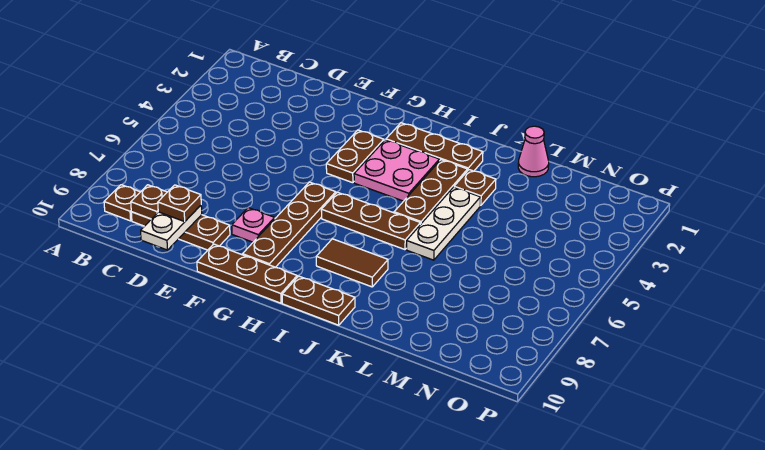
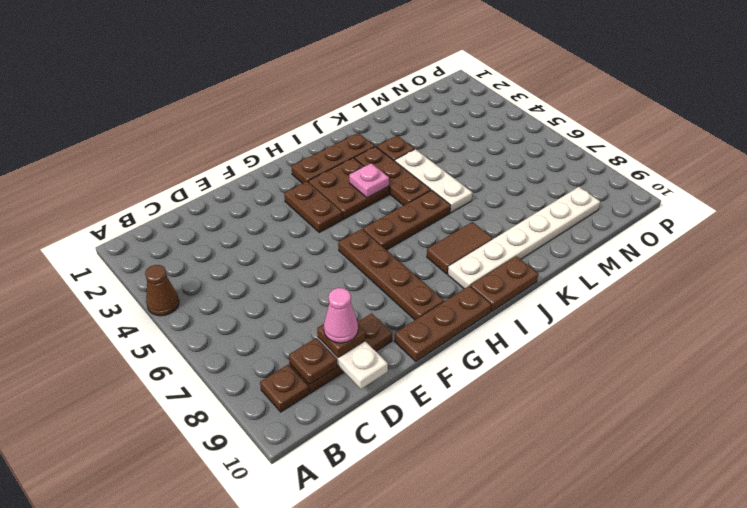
none -> brown cone A4 level 1
pink plate F8 level 1 -> pink plate I4 level 2
pink plate H3:I4 level 1 -> brown plate H3:I4 level 1
none -> white plate I9:N9 level 1
pink cone L1 level 1 -> pink cone D9 level 4

